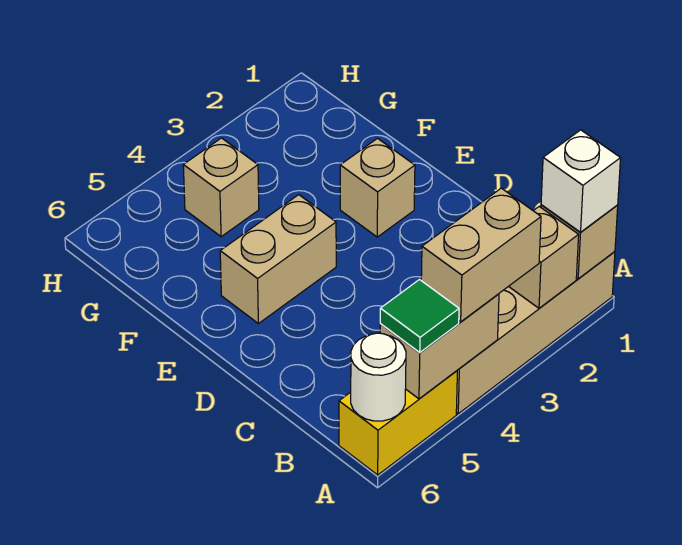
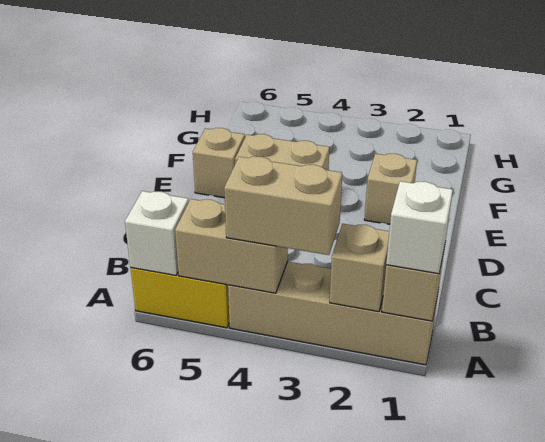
green tile A5 level 3 -> none
white round brick A6 level 2 -> white brick A6 level 2
tan brick G4 level 1 -> tan brick E6 level 1

